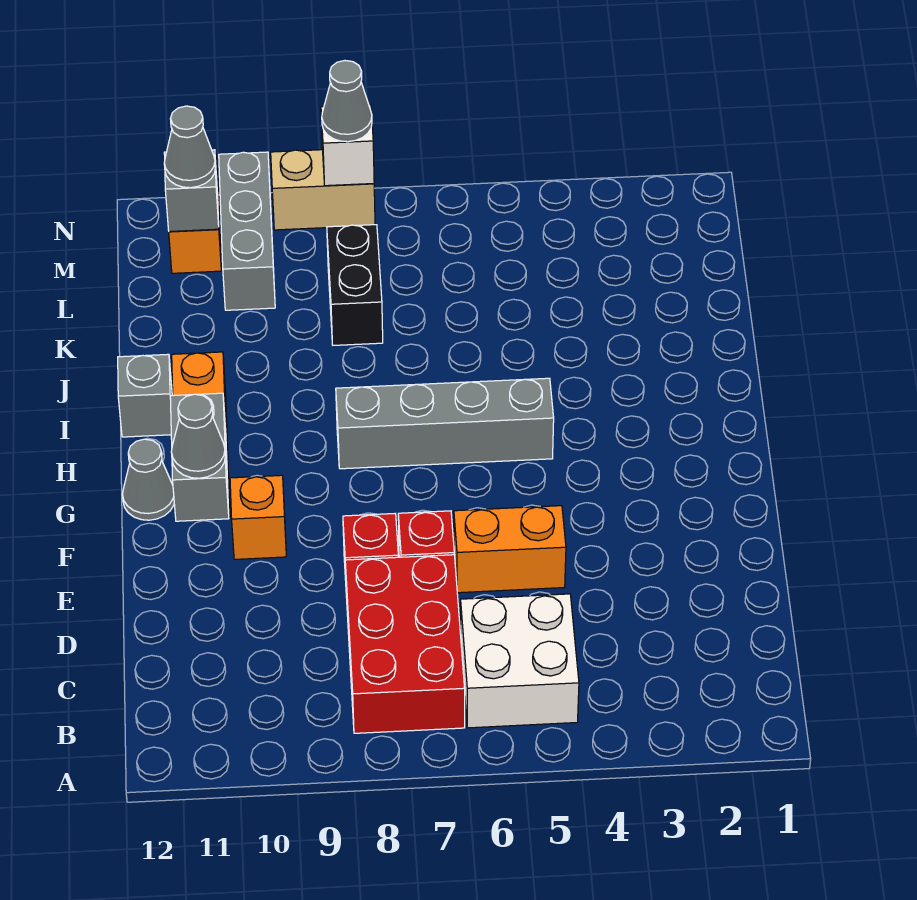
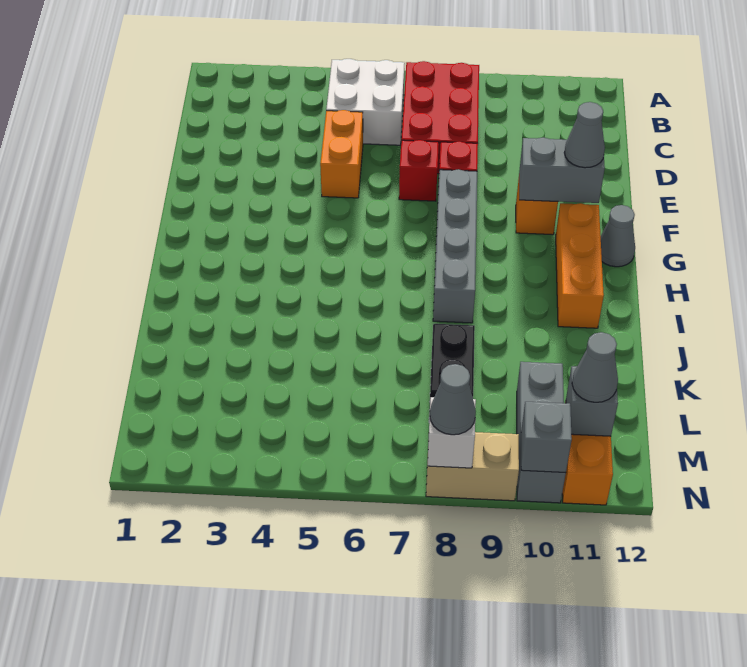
orange brick E5:E6 level 1 -> orange brick D5:E5 level 1
grey brick F11:G11 level 2 -> grey brick F10:F11 level 2
grey brick H5:H8 level 1 -> grey brick F8:I8 level 1
grey brick I12 level 1 -> grey brick N10 level 2

